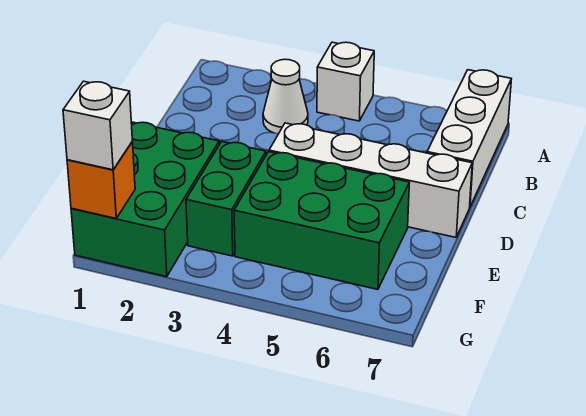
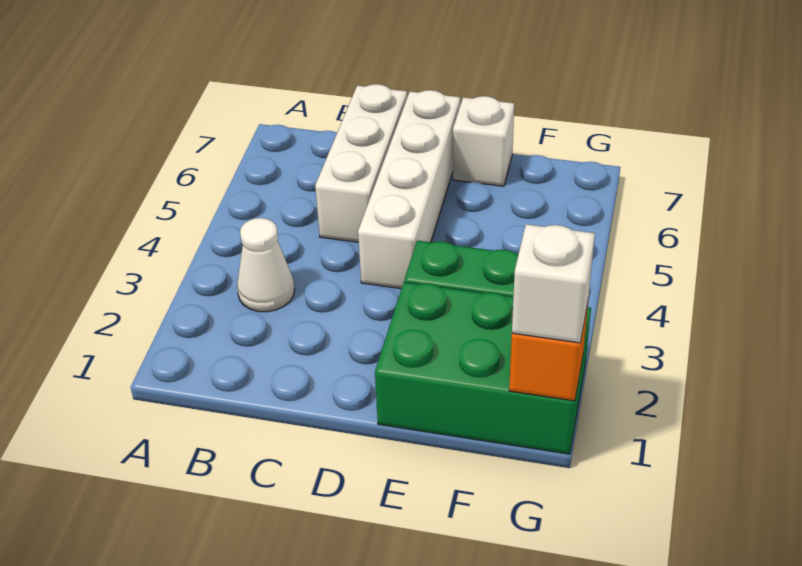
white brick A4 level 1 -> white brick E7 level 1
white brick A7:C7 level 1 -> white brick C5:C7 level 1
green brick E4:F6 level 1 -> none

